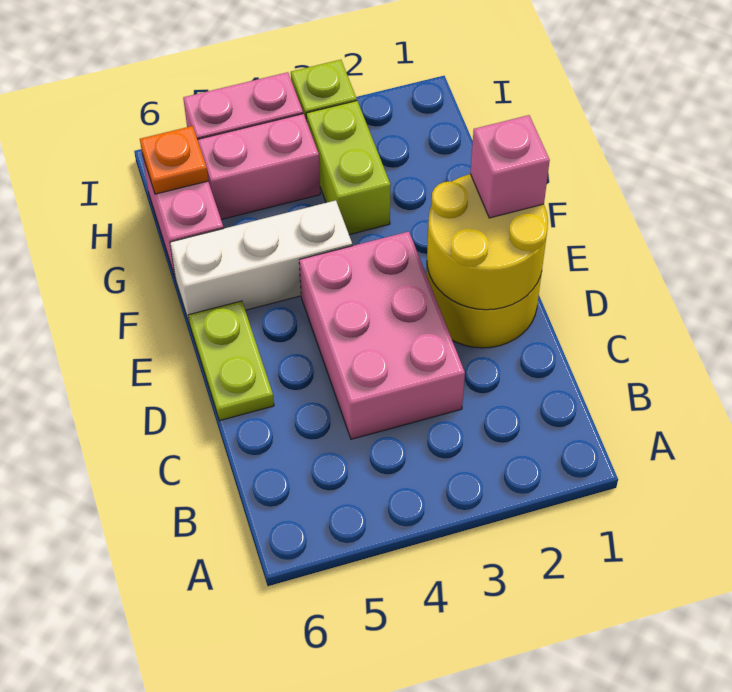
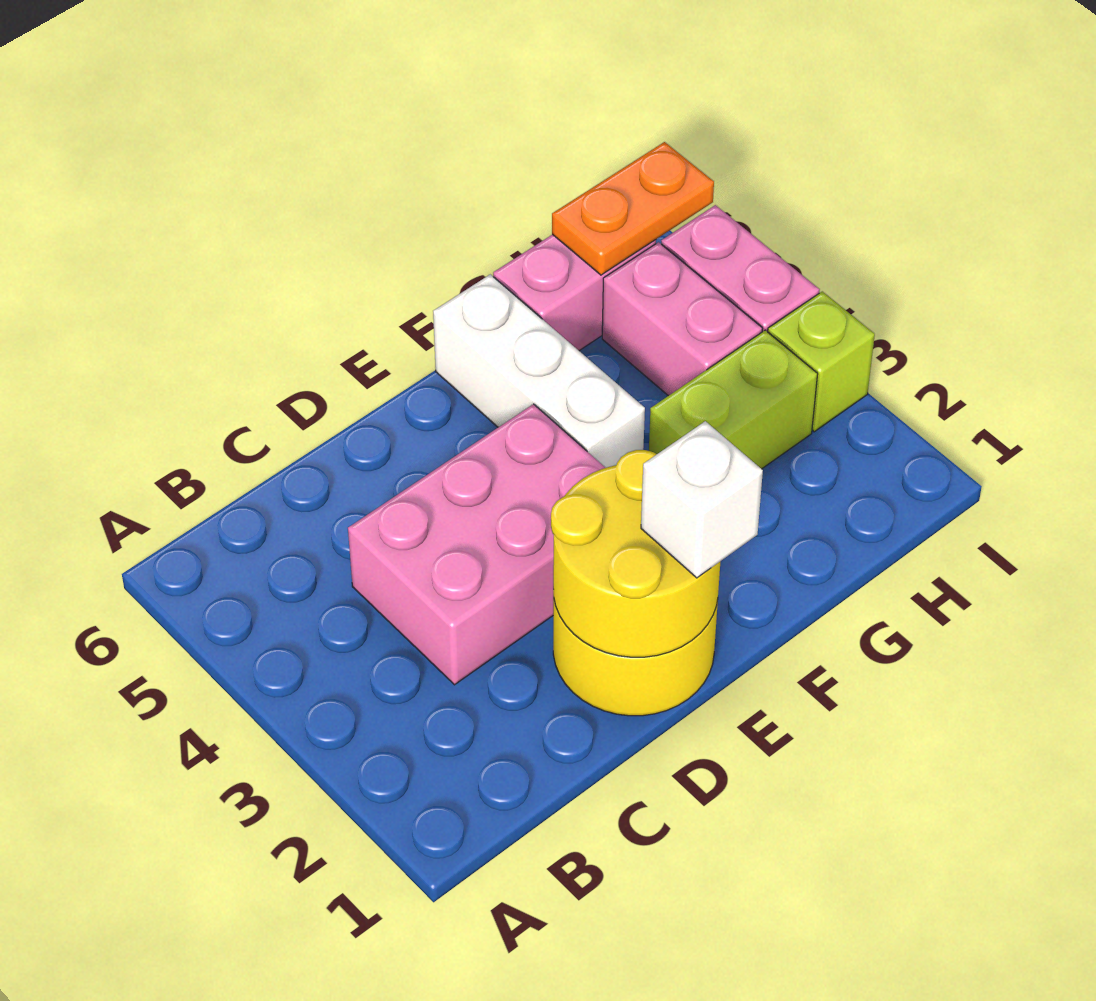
lime plate D6:E6 level 1 -> none
pink brick E1 level 3 -> white brick E1 level 3
orange plate H6 level 2 -> orange plate H6:I6 level 2

